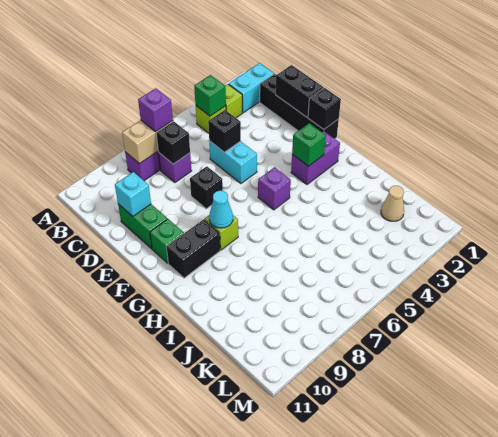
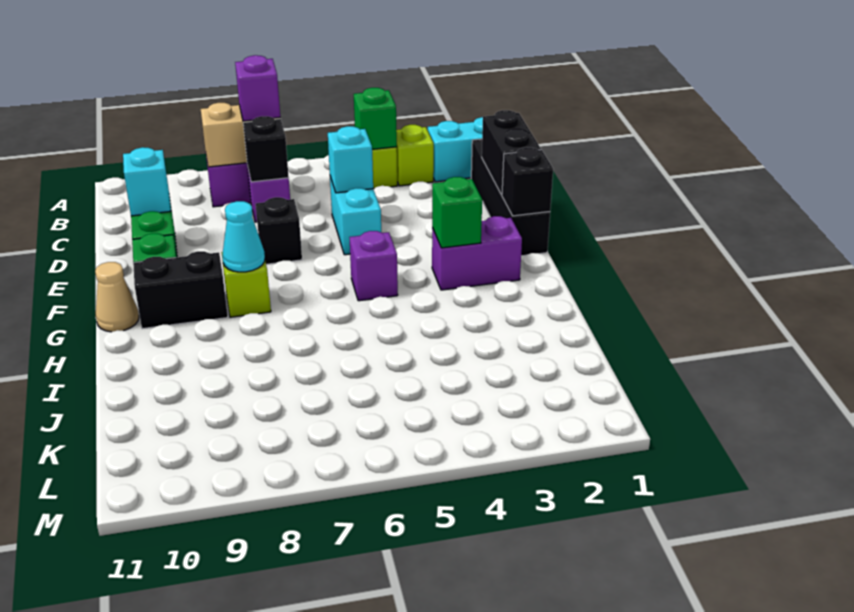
black brick D5 level 2 -> cyan brick D5 level 2
tan cone K2 level 1 -> tan cone G11 level 1

